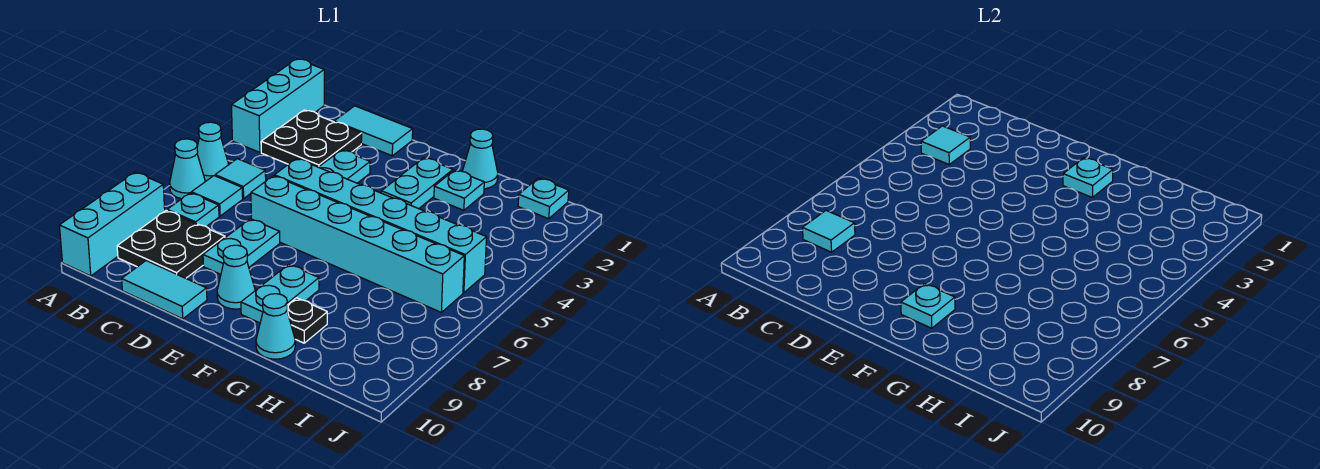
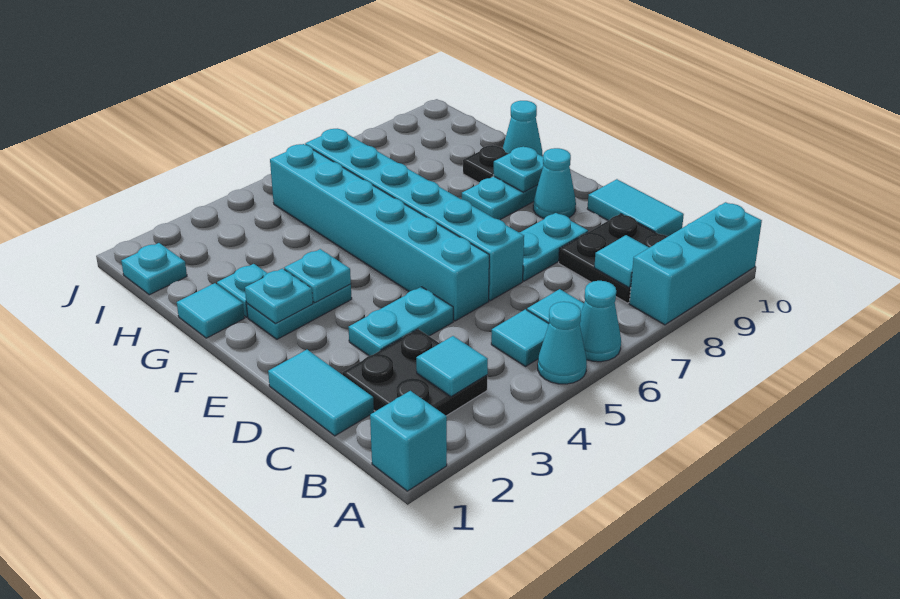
cyan brick A1:A3 level 1 -> cyan brick A1 level 1
cyan plate B7 level 1 -> cyan plate F3 level 2
cyan cone G1 level 1 -> cyan tile G1 level 1

